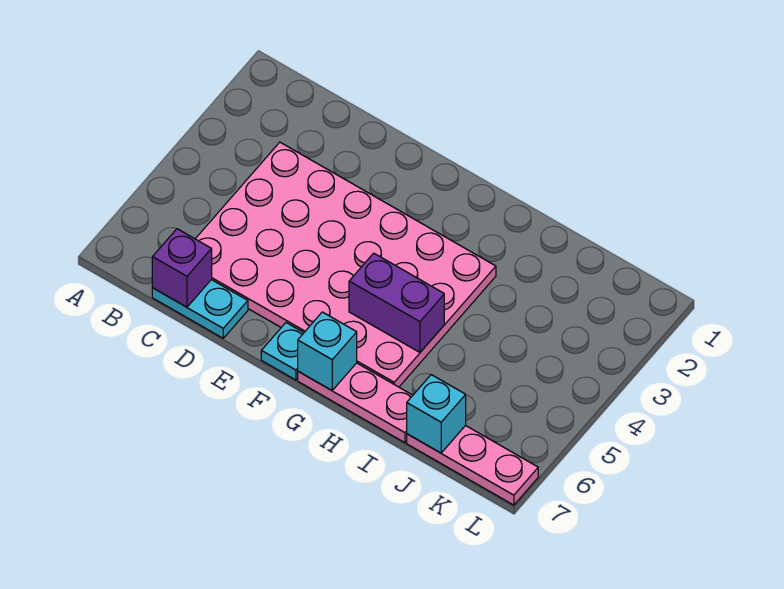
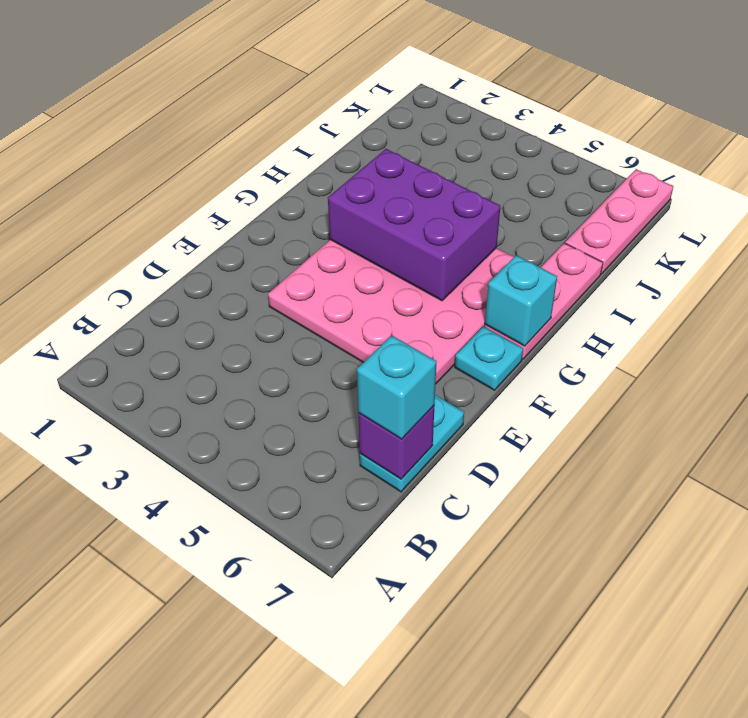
pink plate C3:H6 level 1 -> pink plate E3:H6 level 1
purple brick G5:H5 level 2 -> purple brick G3:H5 level 2
cyan brick J7 level 2 -> cyan brick C7 level 3

